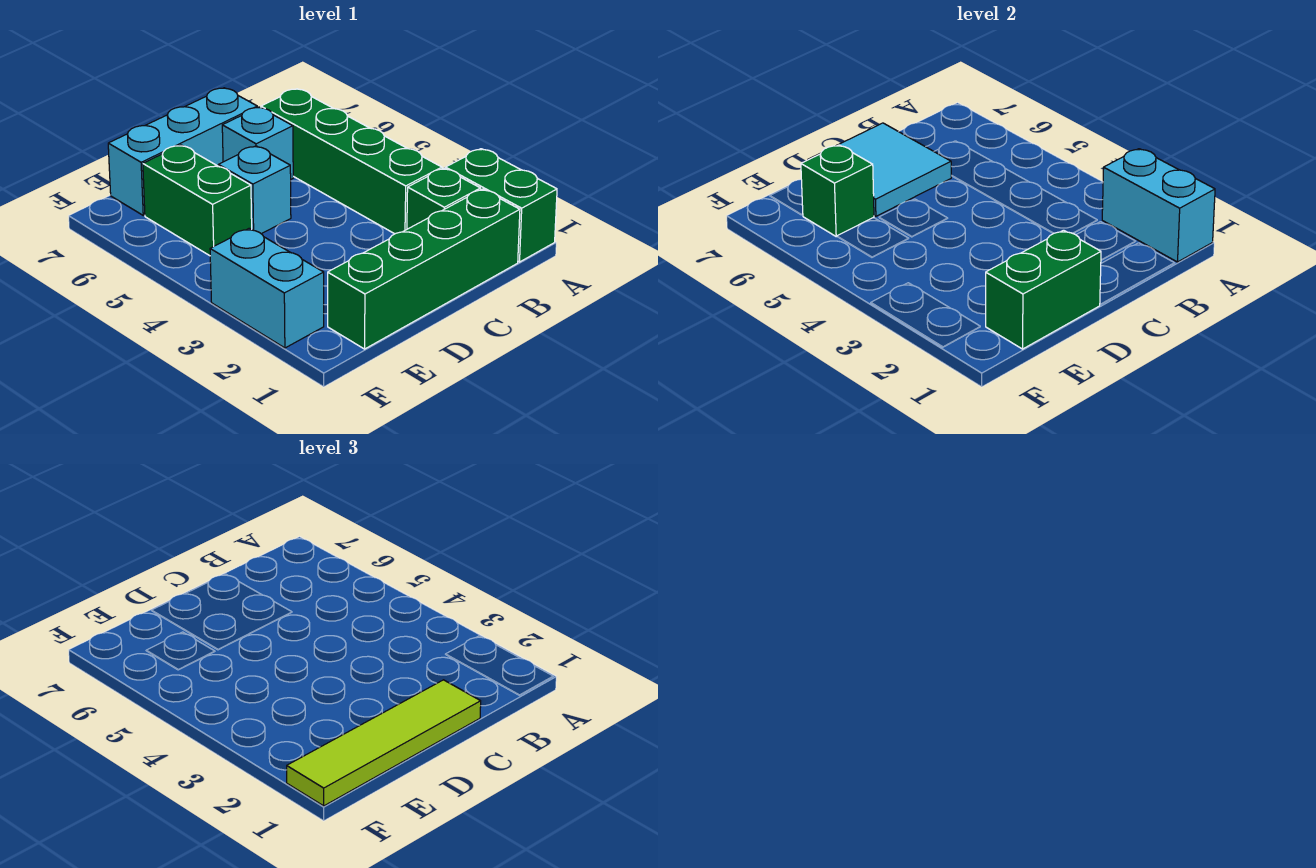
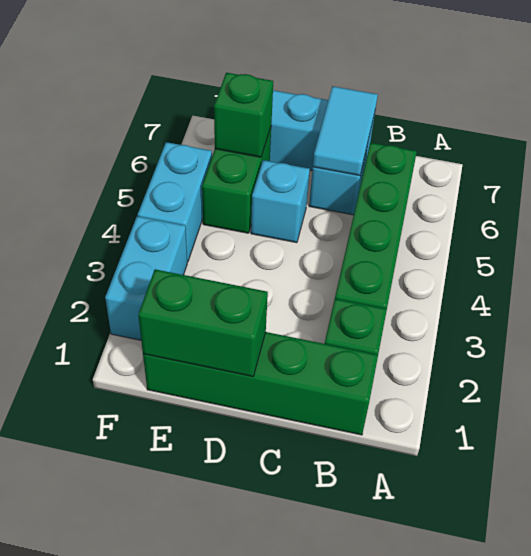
green brick A1:A2 level 1 -> none
cyan brick A1:A2 level 2 -> cyan brick F4:F5 level 1
lime tile C1:F1 level 3 -> none
cyan tile C6:D7 level 2 -> cyan tile C6:C7 level 2

